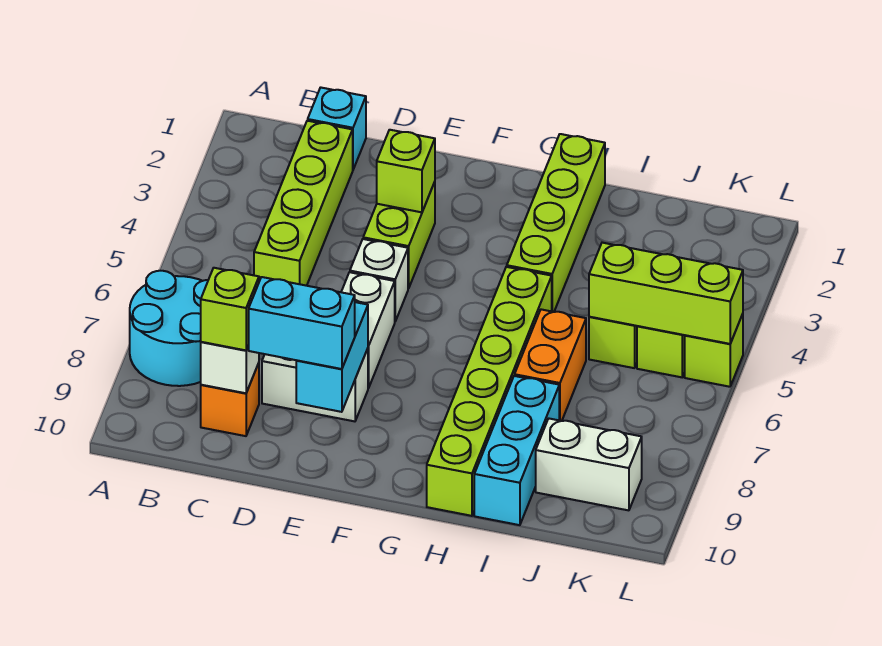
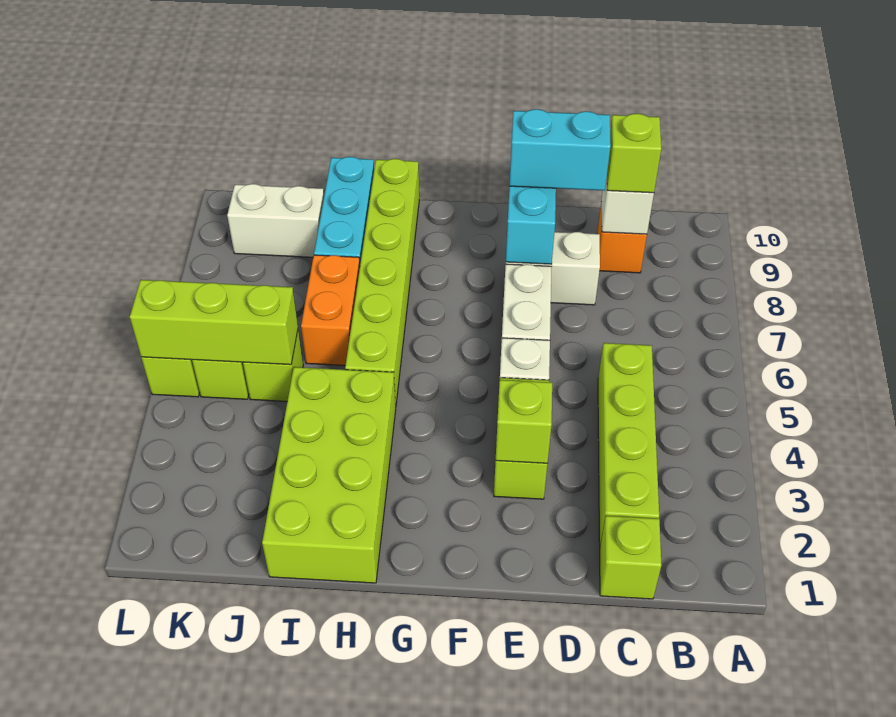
cyan round brick A7:B8 level 1 -> none
cyan brick C1 level 1 -> lime brick C1 level 1
lime brick H1:H4 level 1 -> lime brick H1:I4 level 1

